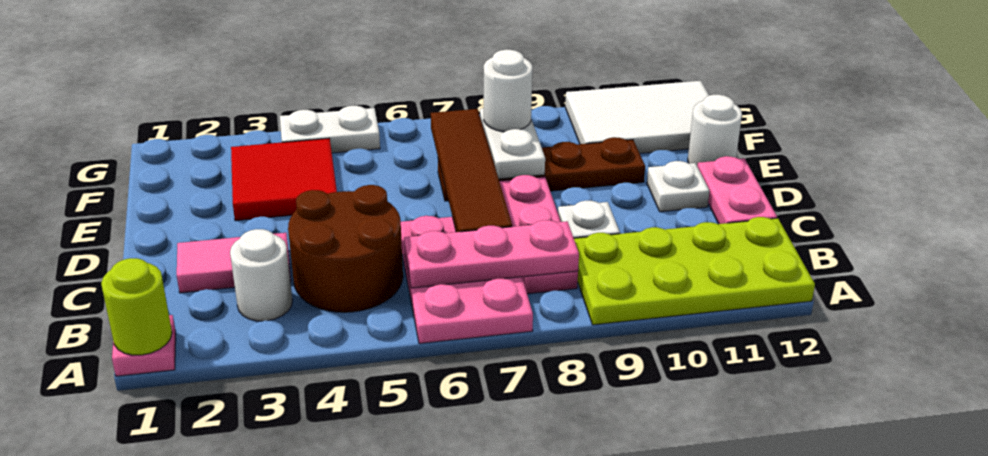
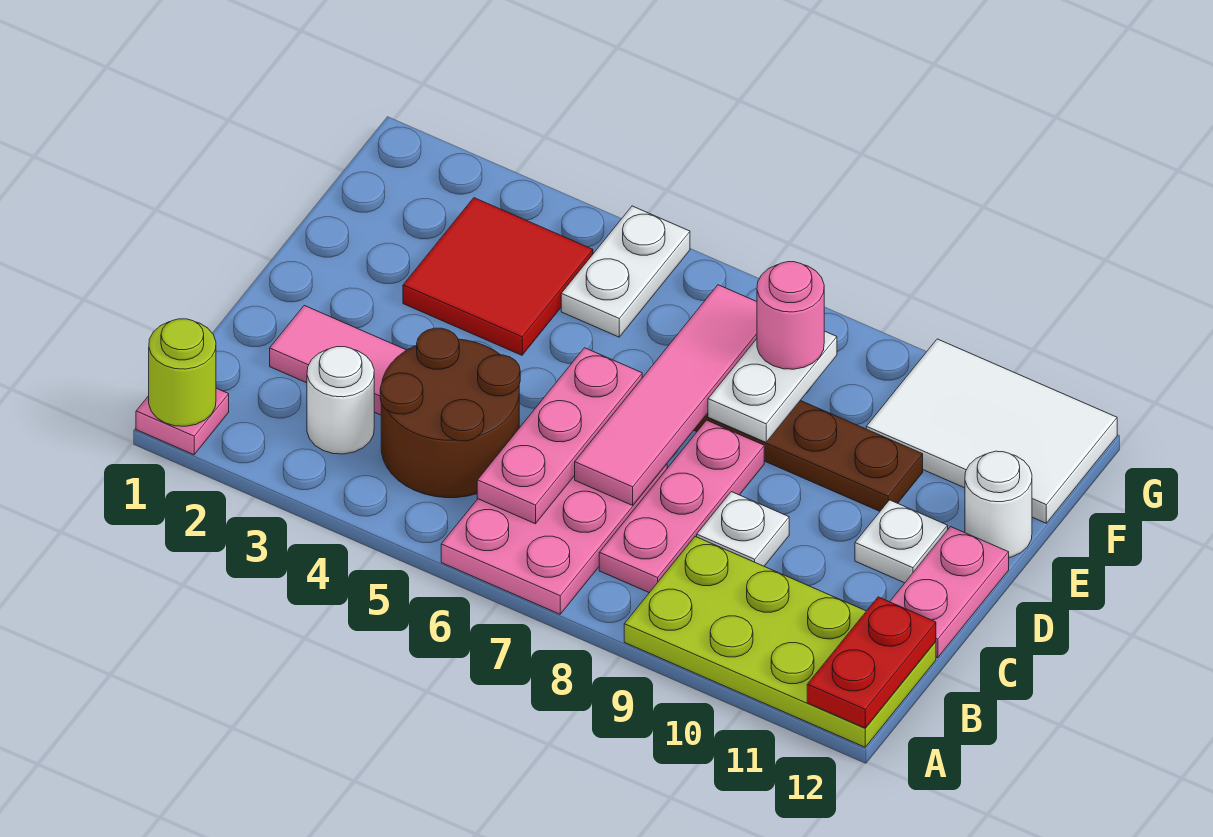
none -> red plate A12:B12 level 2
pink plate B6:B8 level 2 -> pink plate B6:D6 level 2
brown tile C7:F7 level 2 -> pink tile C7:F7 level 2
white round brick F8 level 3 -> pink round brick F8 level 3
white plate G4:G5 level 1 -> white plate F5:G5 level 1

